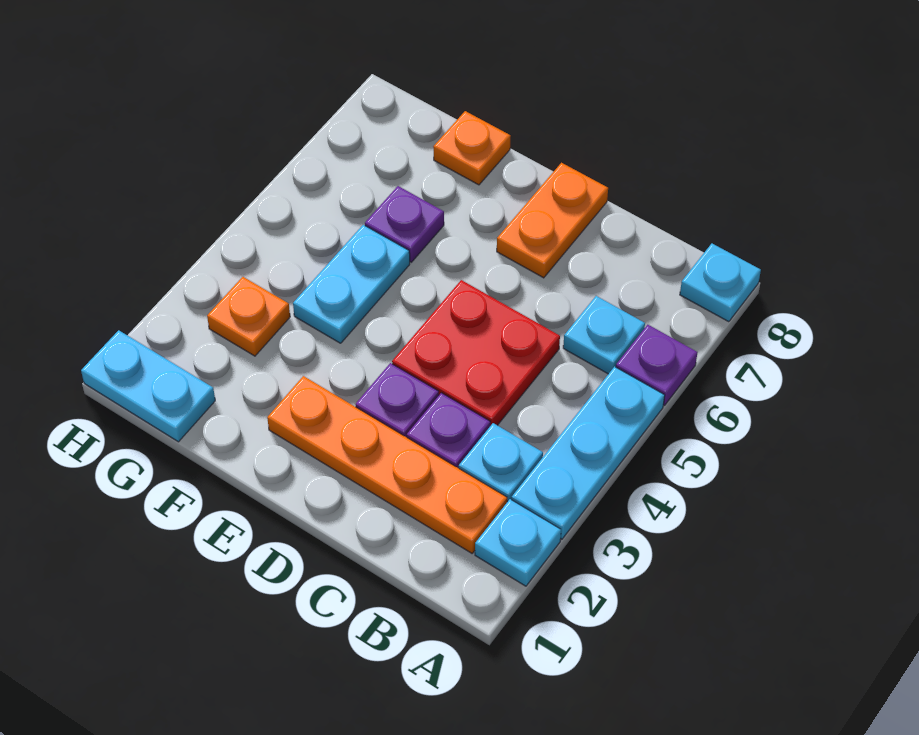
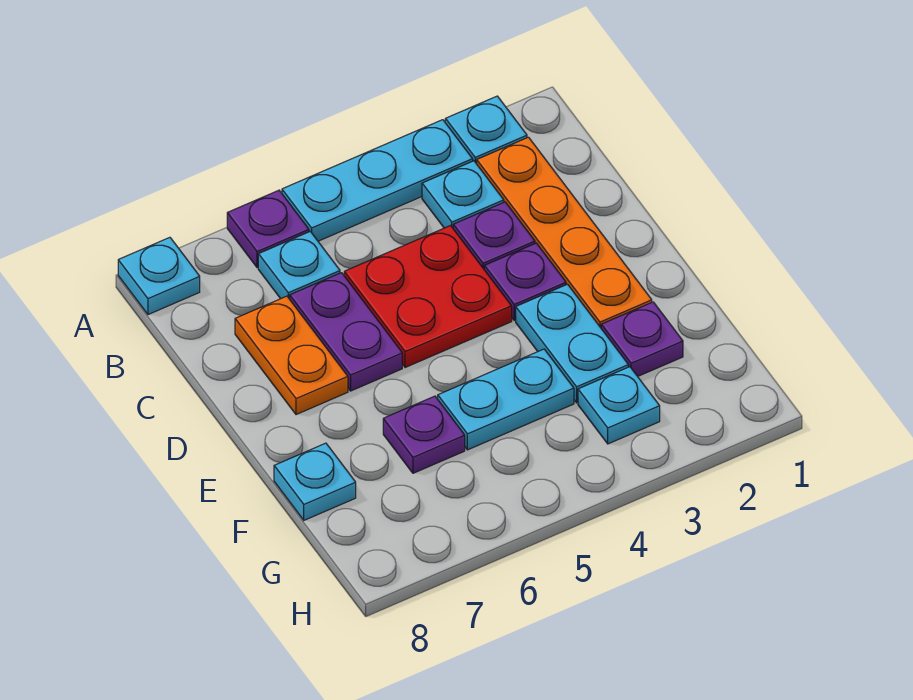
none -> purple plate C6:D6 level 1
orange plate D7:D8 level 1 -> orange plate C7:D7 level 1
none -> purple plate F2 level 1
orange plate F8 level 1 -> cyan plate F8 level 1
cyan plate G1:H1 level 1 -> cyan plate E3:F3 level 1
orange plate G3 level 1 -> cyan plate G3 level 1

